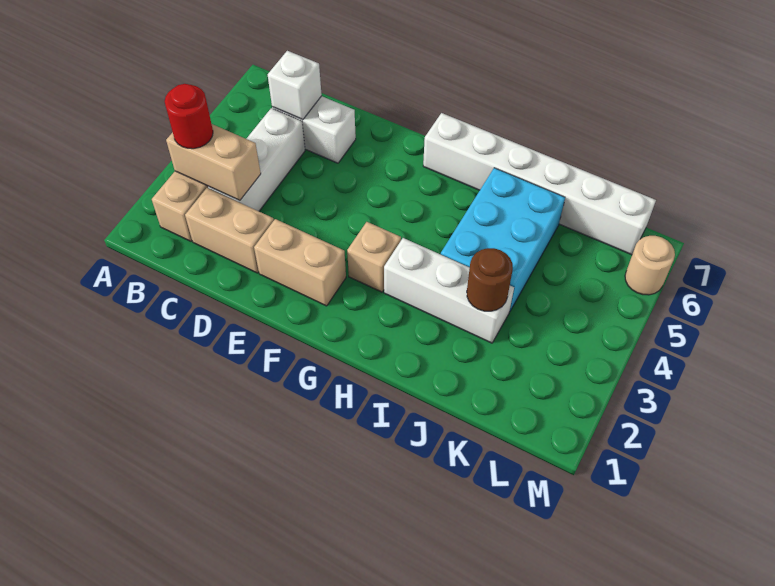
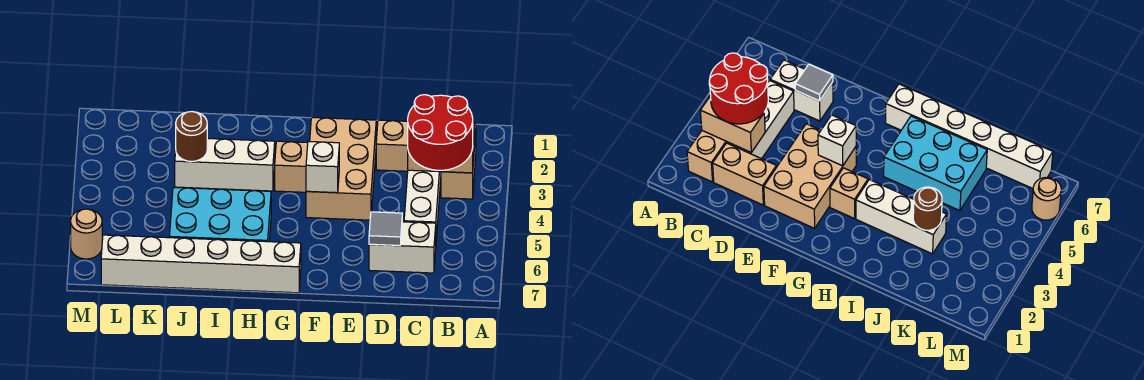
red round brick B3 level 3 -> red round brick B3:C4 level 3
white brick C6 level 2 -> white brick F4 level 2
none -> grey tile D6 level 2
tan brick E2:F2 level 1 -> tan brick E2:F4 level 1
cyan brick I4:J6 level 1 -> cyan brick H5:J6 level 1

